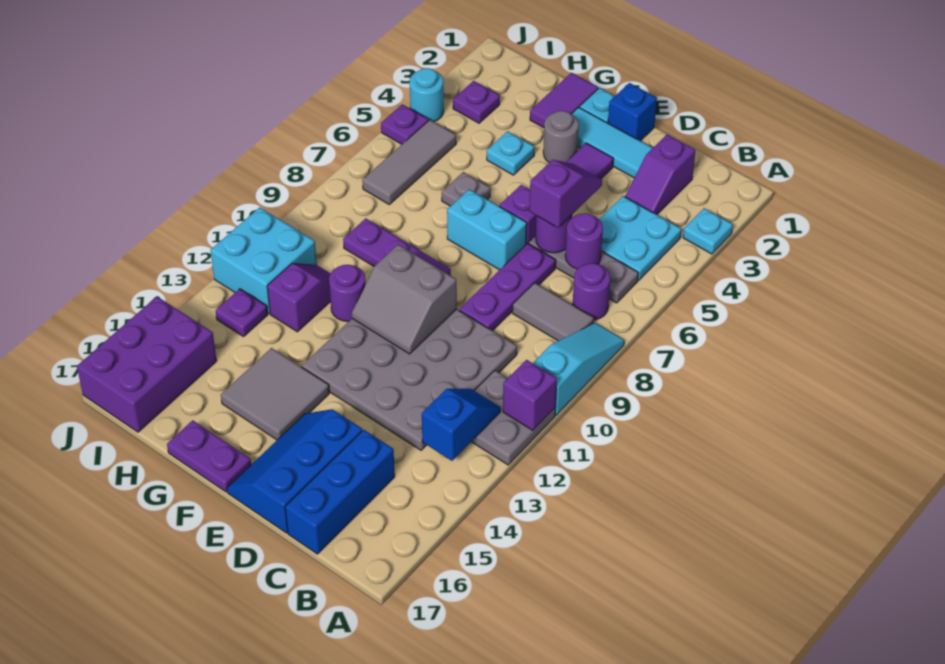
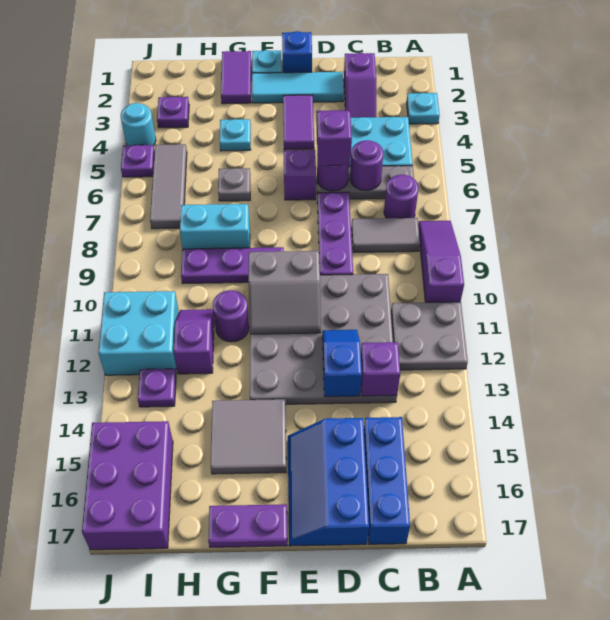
cyan slope A8:A10 level 1 top 10 -> purple slope A8:A10 level 1 top 10
purple brick A11 level 2 -> purple brick C13 level 2
blue slope B12:B13 level 2 top 13 -> blue slope D12:D13 level 2 top 13
cyan brick E7:F7 level 1 -> cyan brick G8:H8 level 1
grey round brick F3 level 1 -> none

